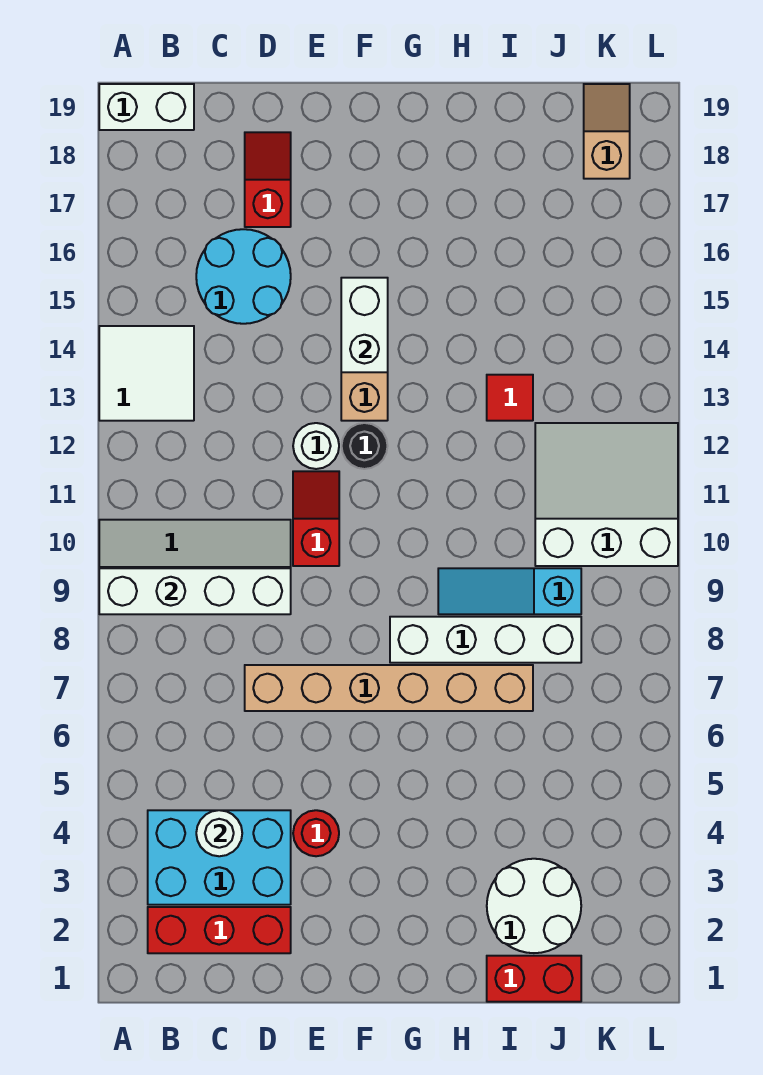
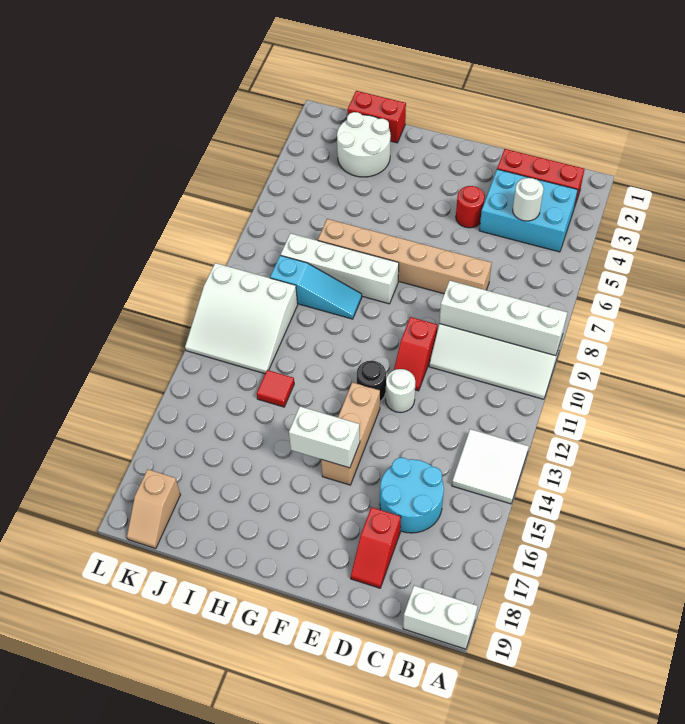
white brick F14:F15 level 2 -> white brick F15:G15 level 2

